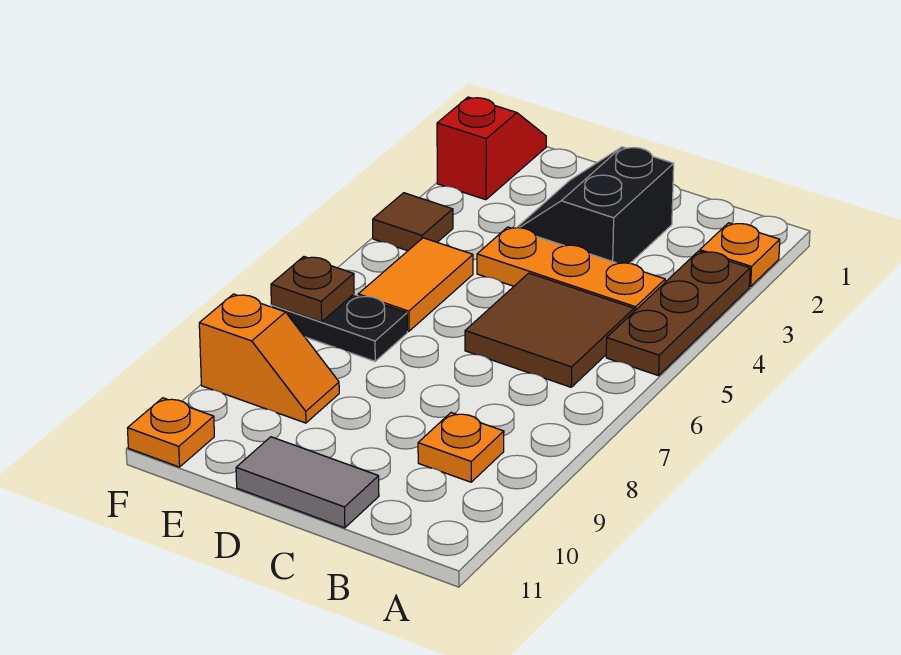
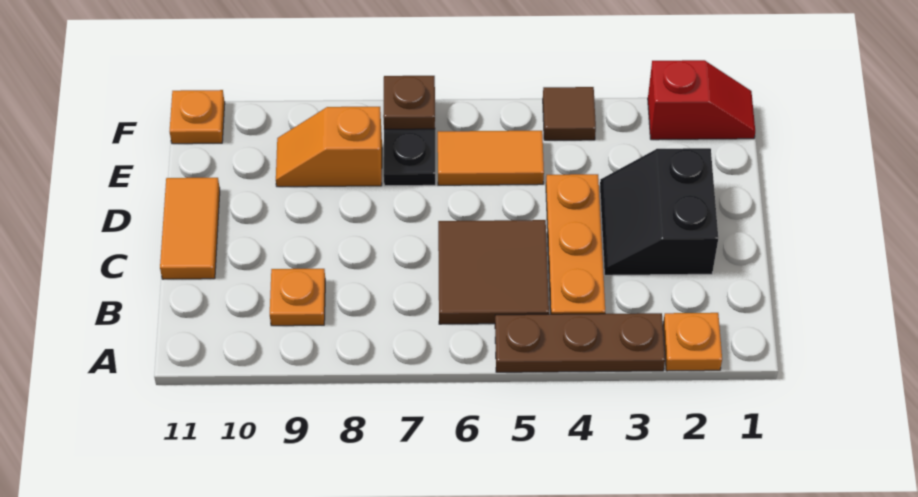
black slope C2:D3 level 1 top C -> black slope C2:D3 level 1 top 2
grey tile C11:D11 level 1 -> orange tile C11:D11 level 1
orange slope E9:F9 level 1 top F -> orange slope E8:E9 level 1 top 8

